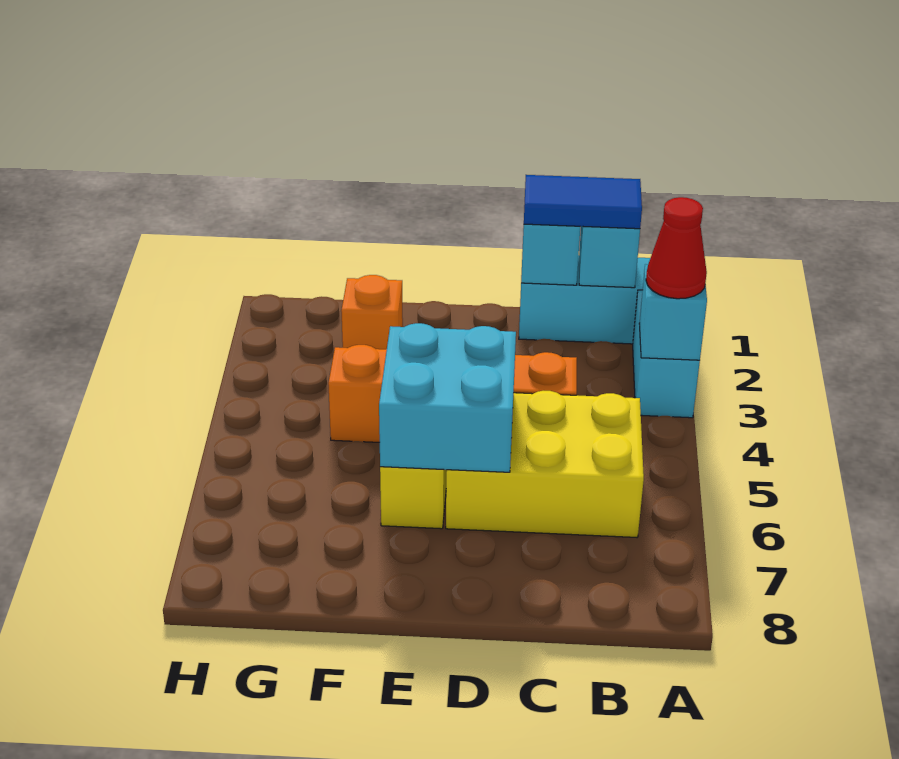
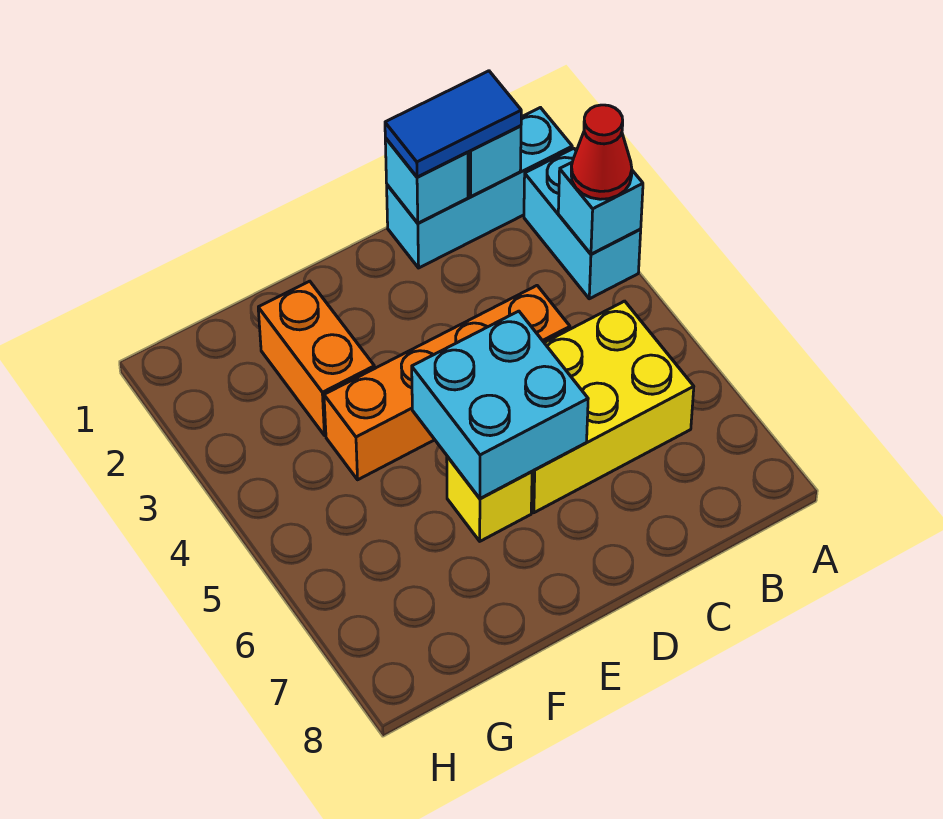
orange brick F2 level 1 -> orange brick F2:F3 level 1

